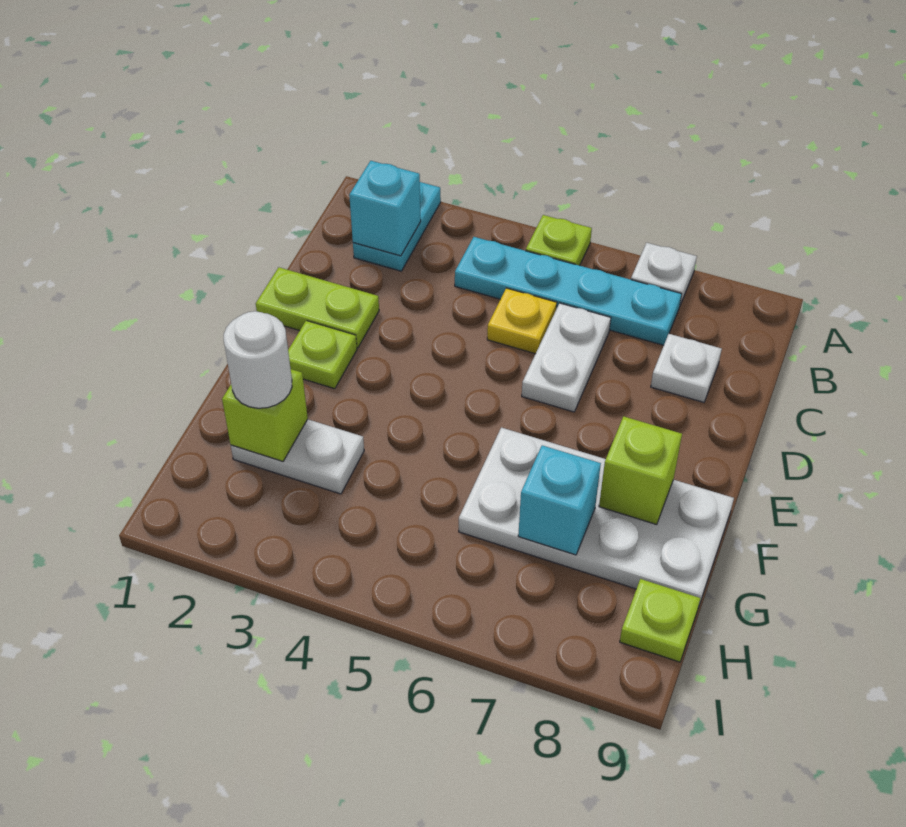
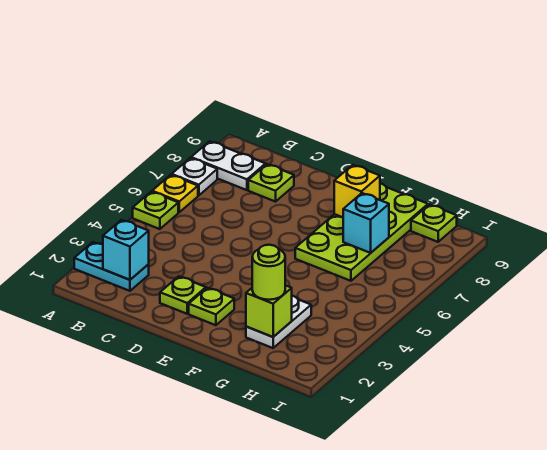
cyan plate B4:B7 level 1 -> none
yellow plate C5 level 1 -> yellow plate A6 level 1
white plate C6:D6 level 1 -> white plate A8:B8 level 1
white plate C8 level 1 -> lime plate C8 level 1
lime plate D1:D2 level 1 -> lime plate D2 level 1
white plate F6:G9 level 1 -> lime plate F6:G9 level 1
lime brick F8 level 2 -> yellow brick F8 level 2
white round brick G2 level 3 -> lime round brick G2 level 3

